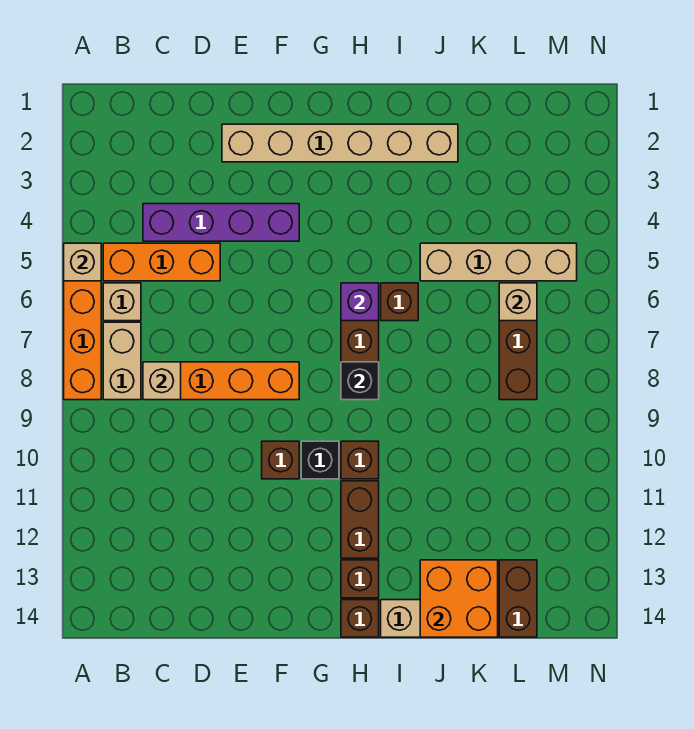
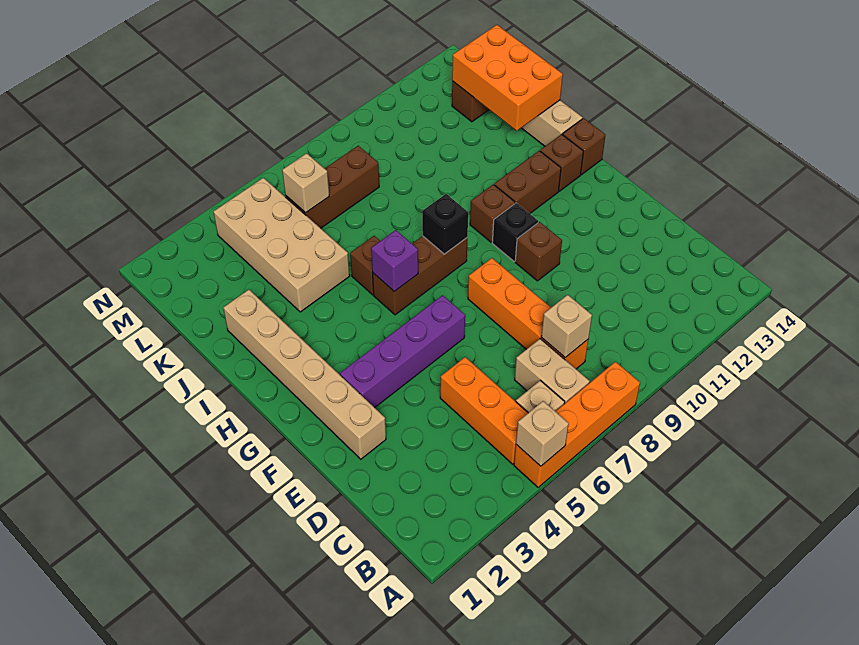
tan brick B7:B8 level 1 -> tan brick B7:C7 level 1
purple brick C4:F4 level 1 -> purple brick F3:F6 level 1
tan brick J5:M5 level 1 -> tan brick J4:M5 level 1
orange brick J13:K14 level 2 -> orange brick J13:L14 level 2

